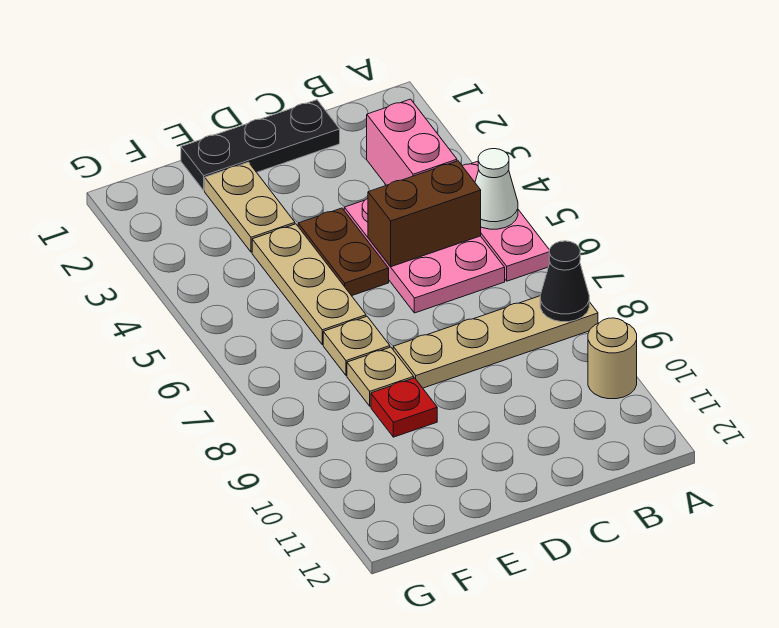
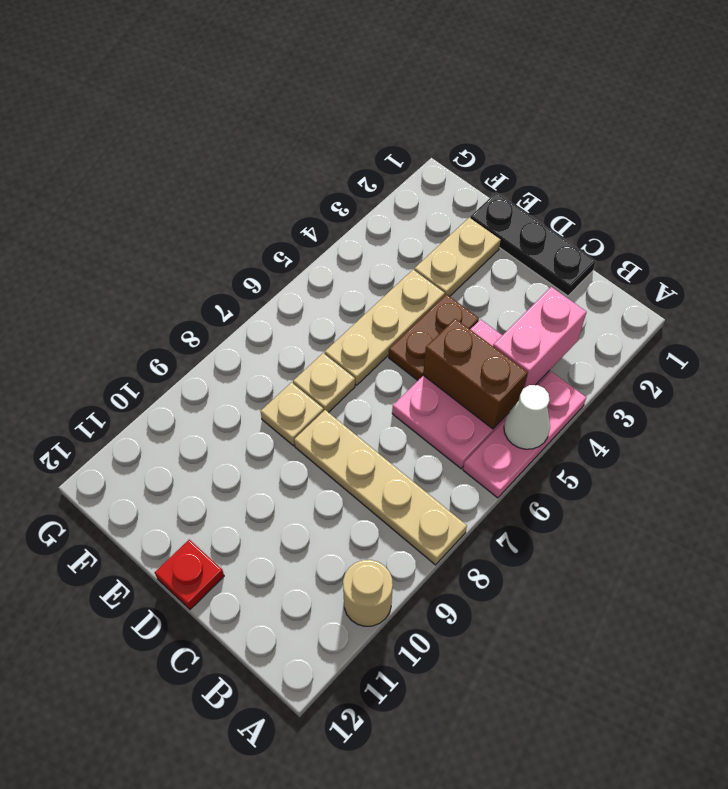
black cone A8 level 2 -> none
red plate E9 level 1 -> red plate D12 level 1

